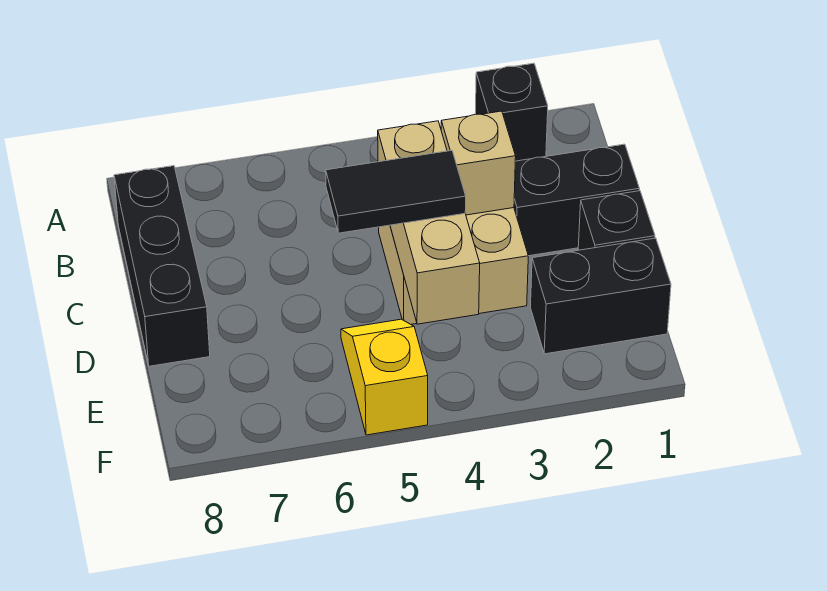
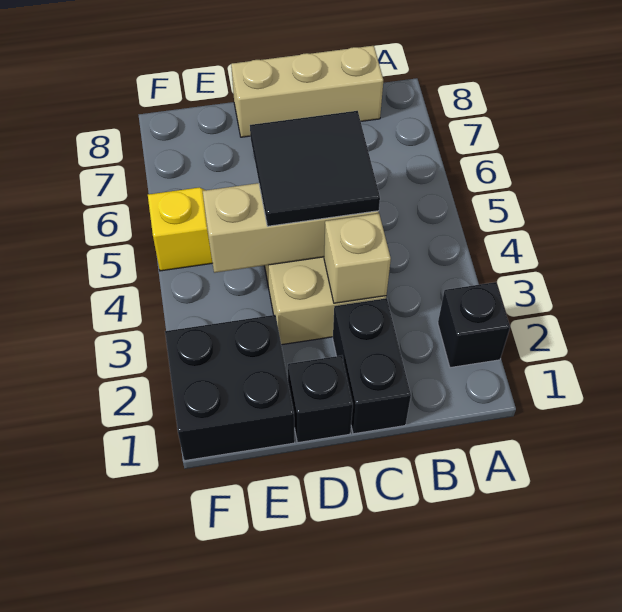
black brick B8:D8 level 1 -> tan brick B8:D8 level 1
black tile D4:D5 level 3 -> black tile C4:D5 level 3
black brick E1:E2 level 1 -> black brick E1:F2 level 1

